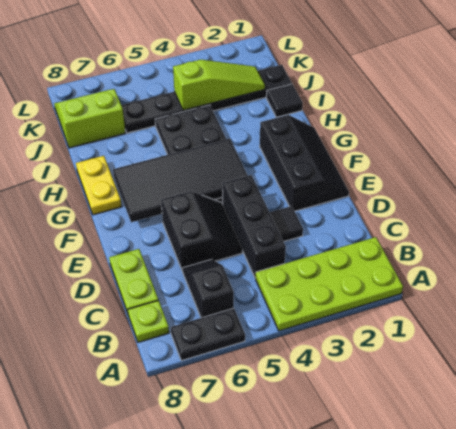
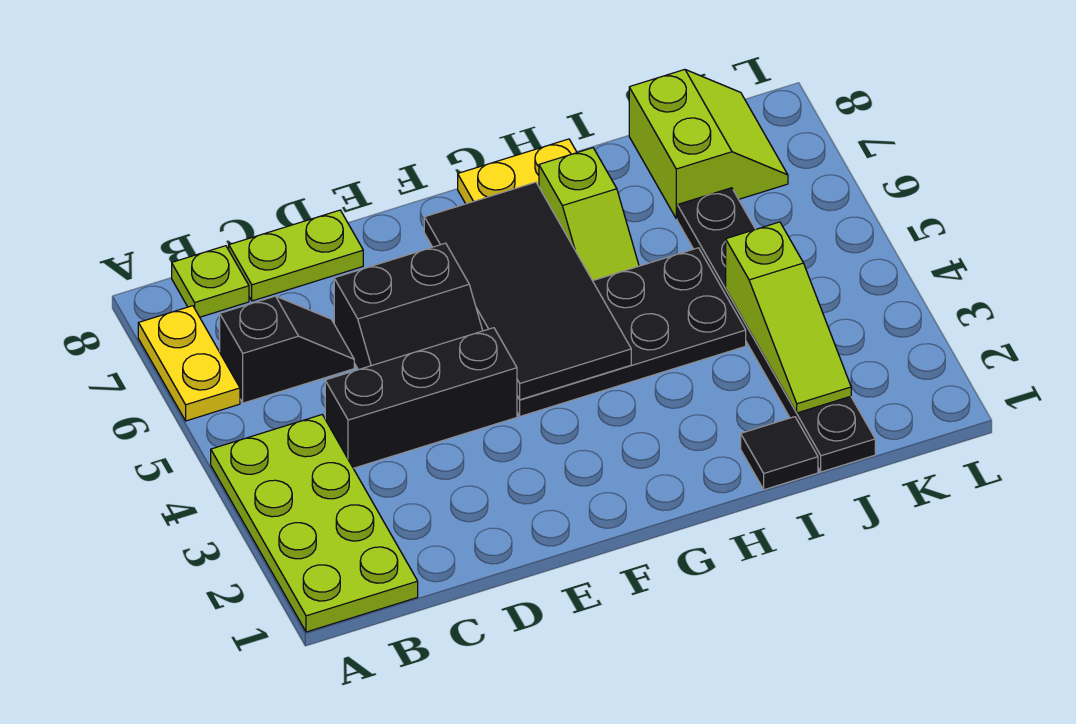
black plate A6:A7 level 1 -> yellow plate A6:A7 level 1
black tile D3 level 1 -> none
black slope E1:G2 level 1 top 2 -> none
none -> lime slope H6:H7 level 1 top 7

